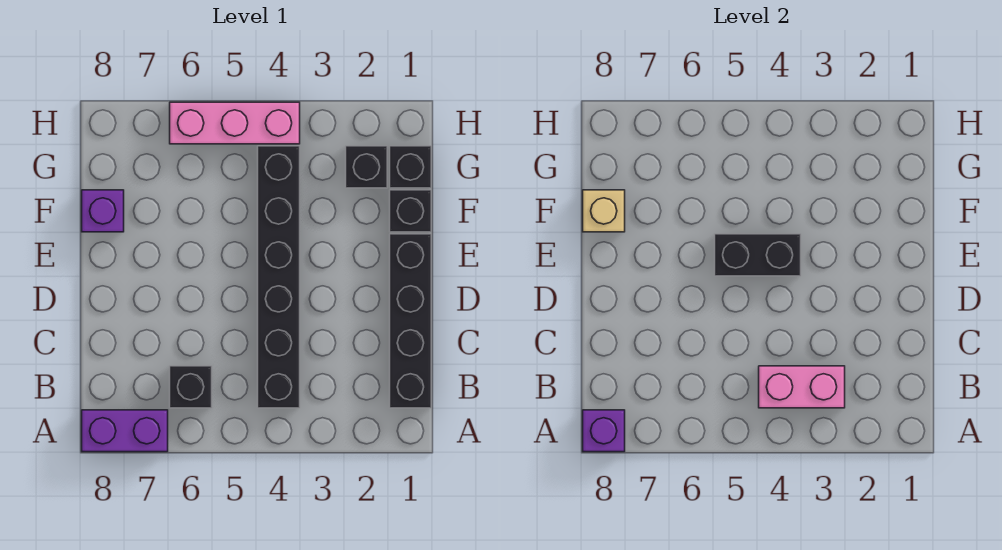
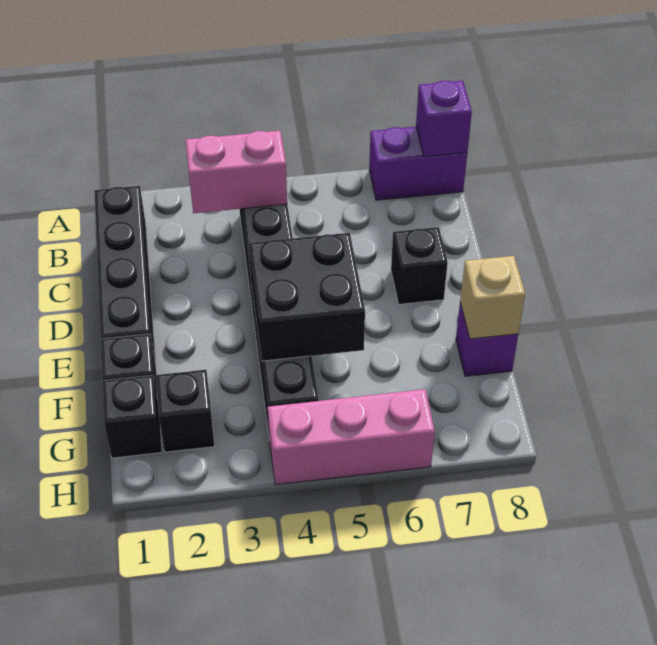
black brick B6 level 1 -> black brick D7 level 1
black brick E4:E5 level 2 -> black brick E4:F5 level 2

